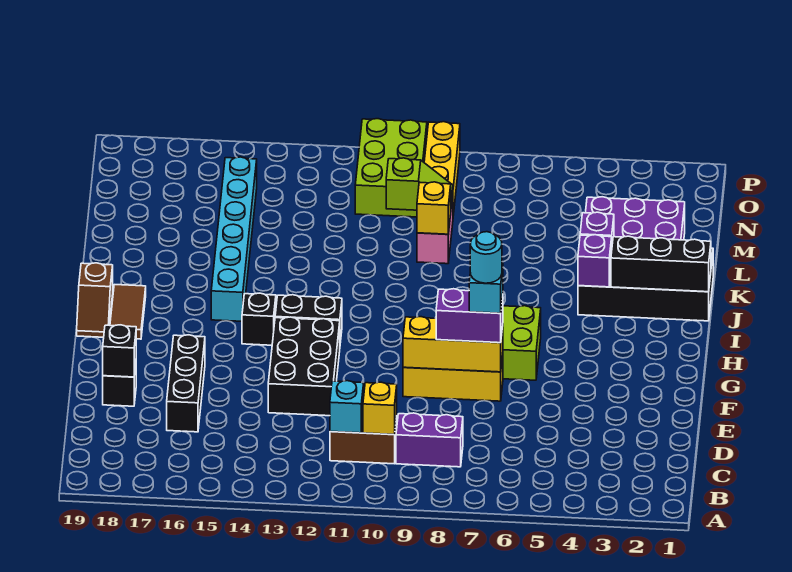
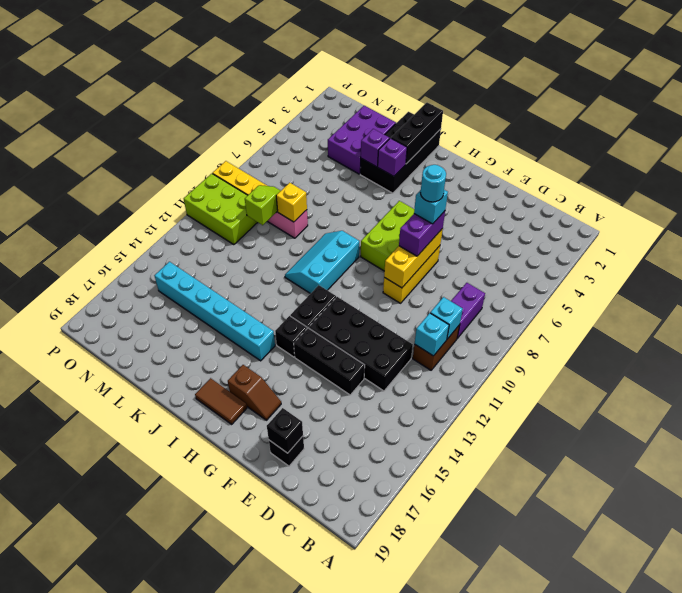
yellow brick C10 level 2 -> cyan brick C10 level 2
black brick D16:F16 level 1 -> black brick E14:G14 level 1
black brick E12:G13 level 1 -> black brick D12:G13 level 1
brown slope H19:I19 level 1 top I -> brown slope G17:H17 level 1 top H
none -> cyan slope I9:J11 level 1 top I

